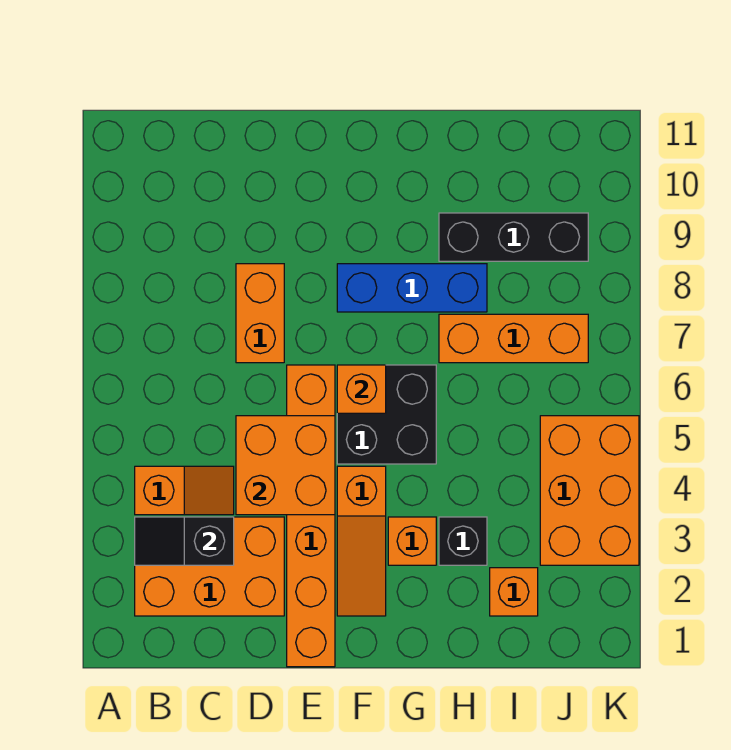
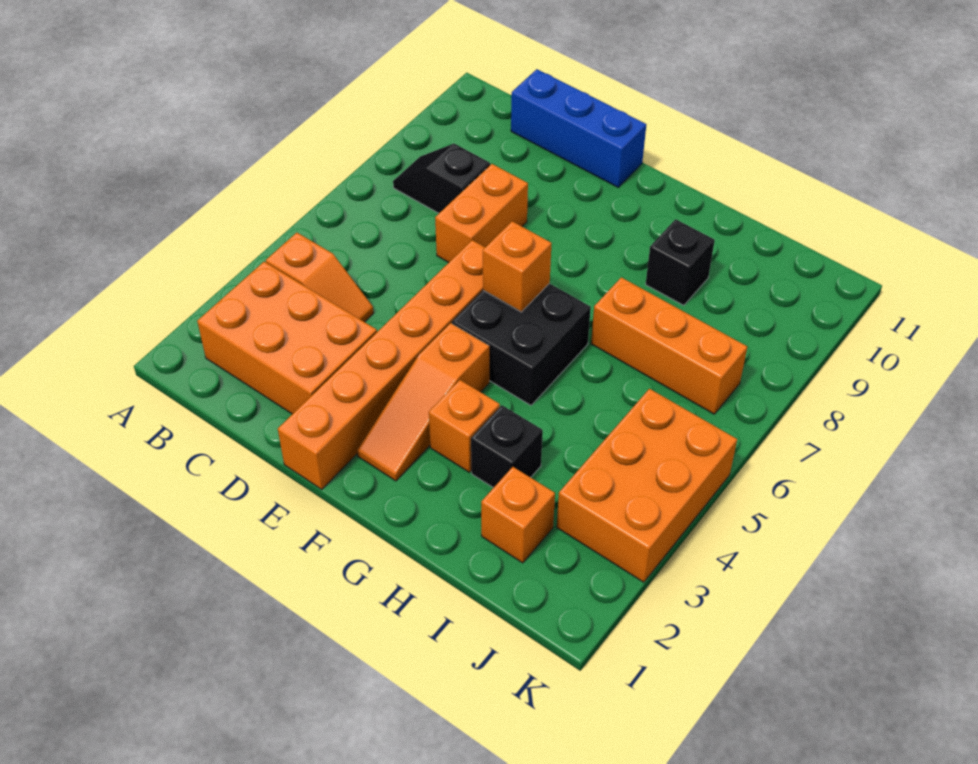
black slope B3:C3 level 2 top C -> black slope B8:C8 level 1 top C
orange brick D4:E5 level 2 -> none
blue brick F8:H8 level 1 -> blue brick C11:E11 level 1
black brick H9:J9 level 1 -> black brick H9 level 1

